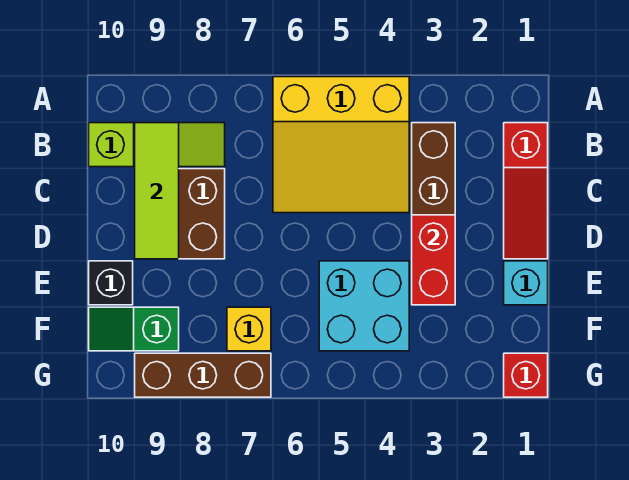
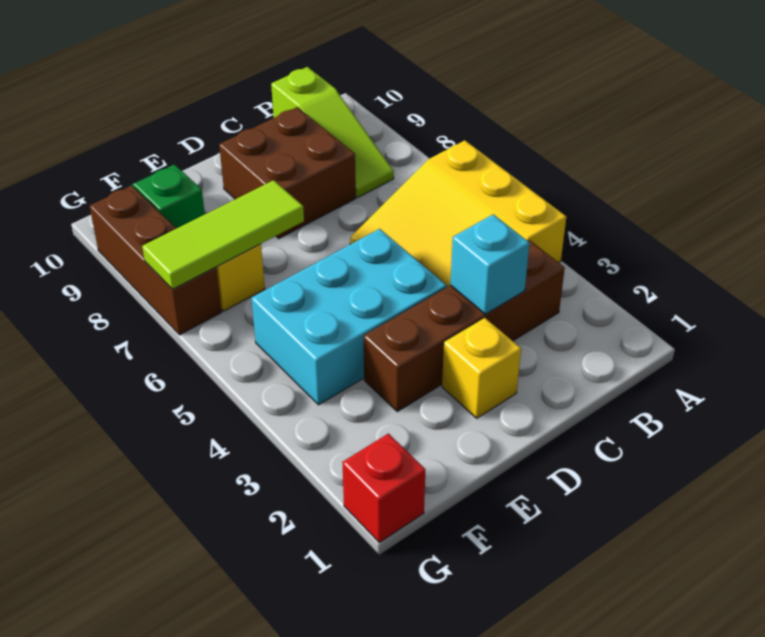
red slope B1:D1 level 1 top B -> none
lime tile B9:D9 level 2 -> lime tile E7:G7 level 2
none -> yellow brick D2 level 1
red brick D3:E3 level 2 -> none
cyan brick E1 level 1 -> cyan brick C3 level 2
cyan brick E4:F5 level 1 -> cyan brick D4:F5 level 1
black brick E10 level 1 -> none

